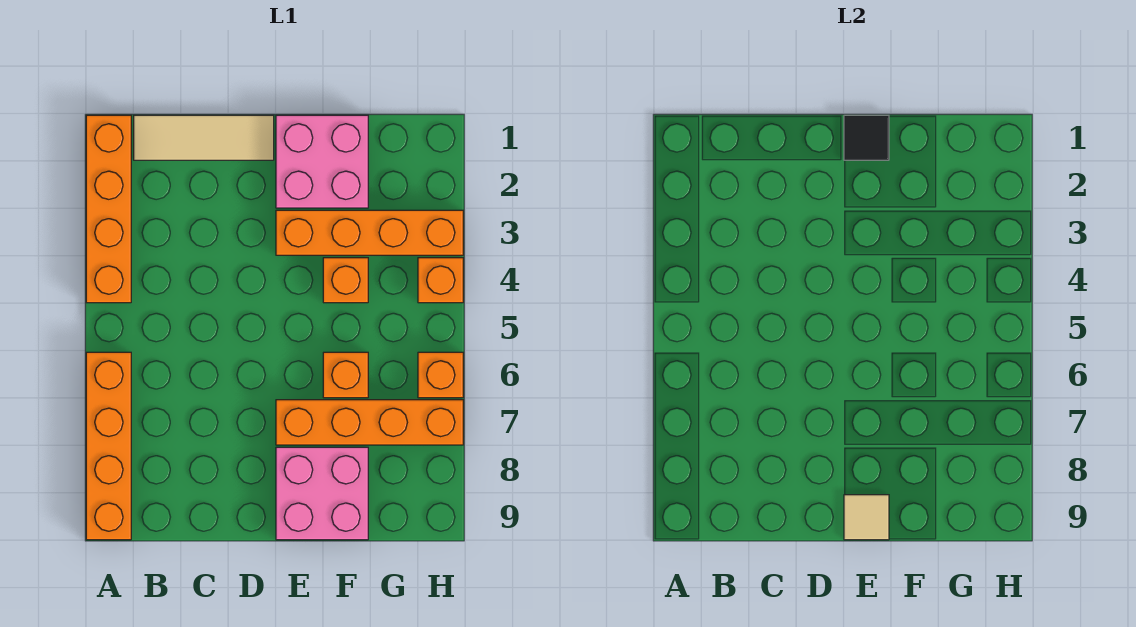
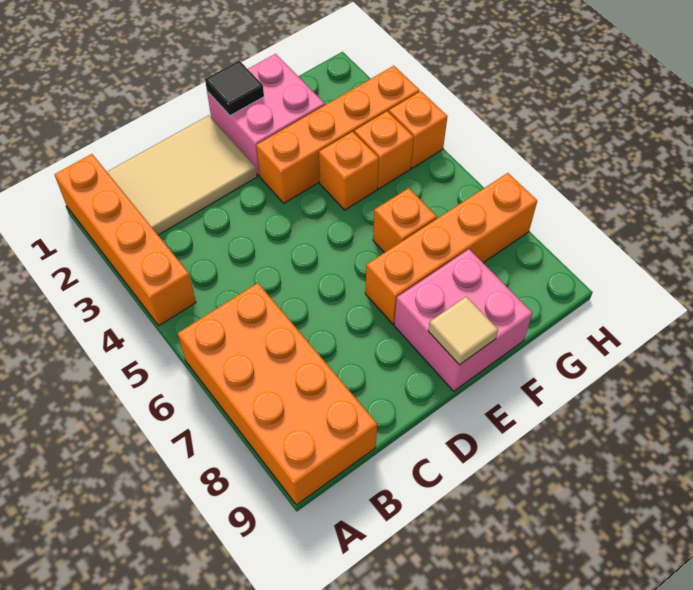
orange brick A6:A9 level 1 -> orange brick A6:B9 level 1
tan tile B1:D1 level 1 -> tan tile B1:D2 level 1
orange brick H6 level 1 -> orange brick G4 level 1

